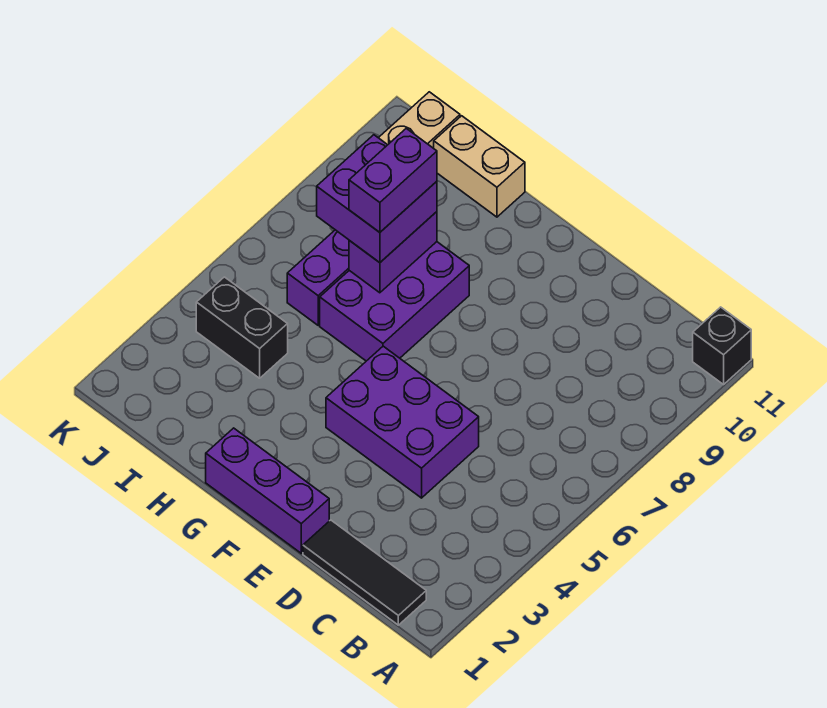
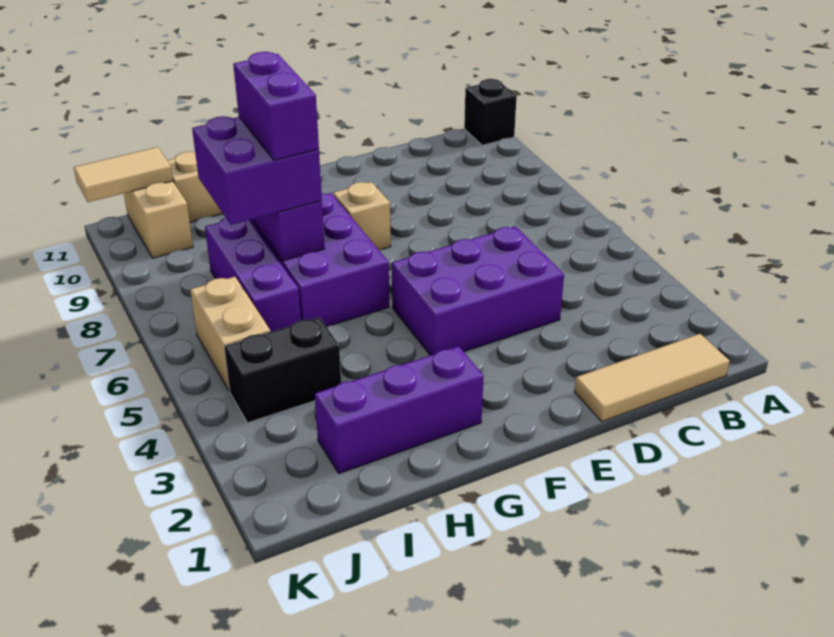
black tile B1:D1 level 1 -> tan tile B1:D1 level 1
purple brick E1:G1 level 1 -> purple brick G2:I2 level 1
none -> tan brick F8 level 1
none -> tan brick J5:J6 level 1
none -> tan tile J11:K11 level 2

